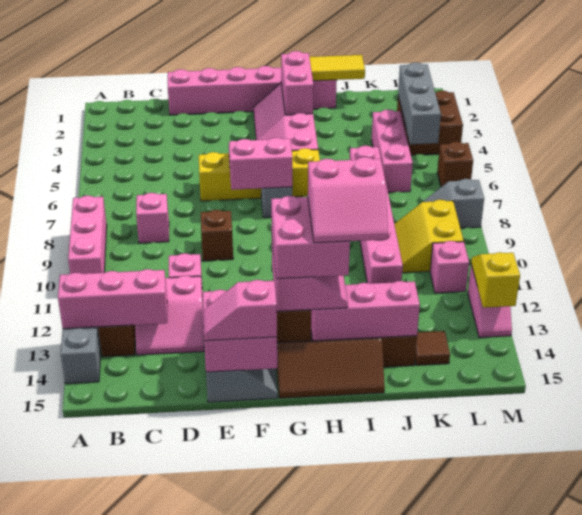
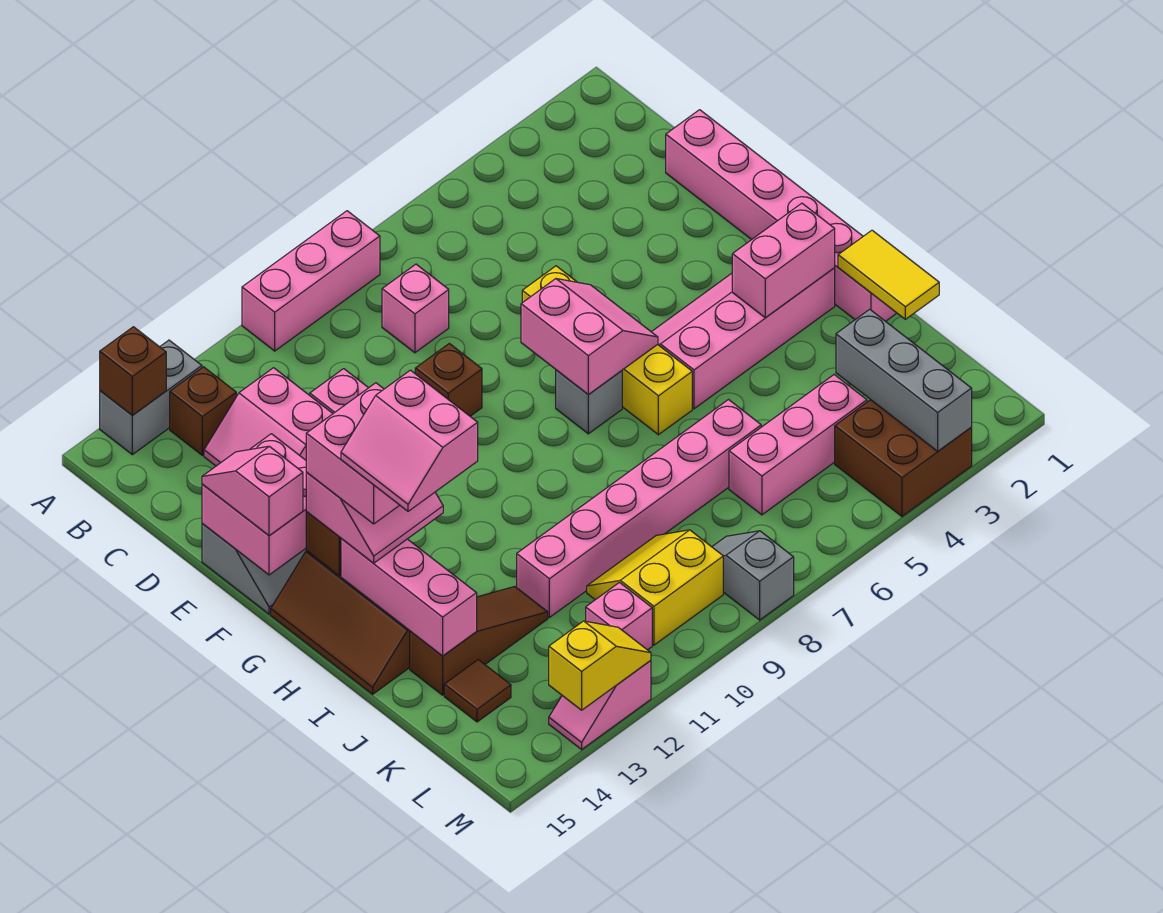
pink brick A13:C13 level 2 -> none
grey brick L3:L5 level 2 -> grey brick K3:M3 level 2
brown brick M6 level 1 -> brown brick A14 level 2

